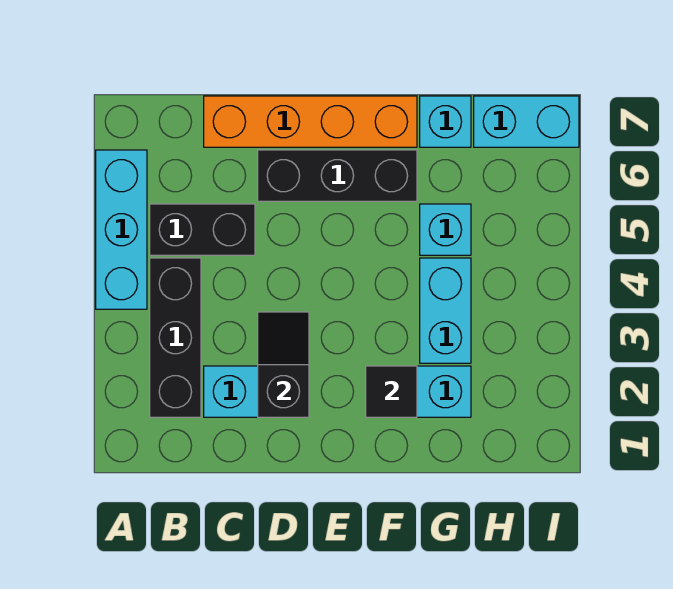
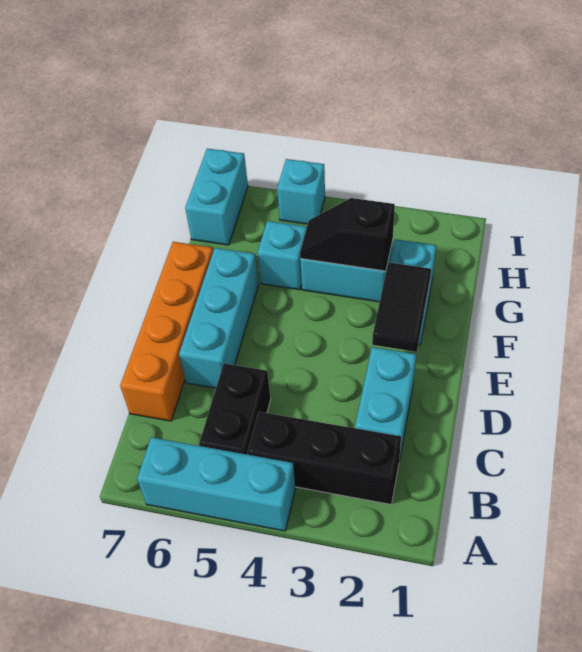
black slope D2:D3 level 2 top 2 -> black slope G3:G4 level 2 top 3
black brick D6:F6 level 1 -> cyan brick D6:F6 level 1
black tile F2 level 2 -> black tile E2:F2 level 2
cyan brick G7 level 1 -> cyan brick I5 level 1

